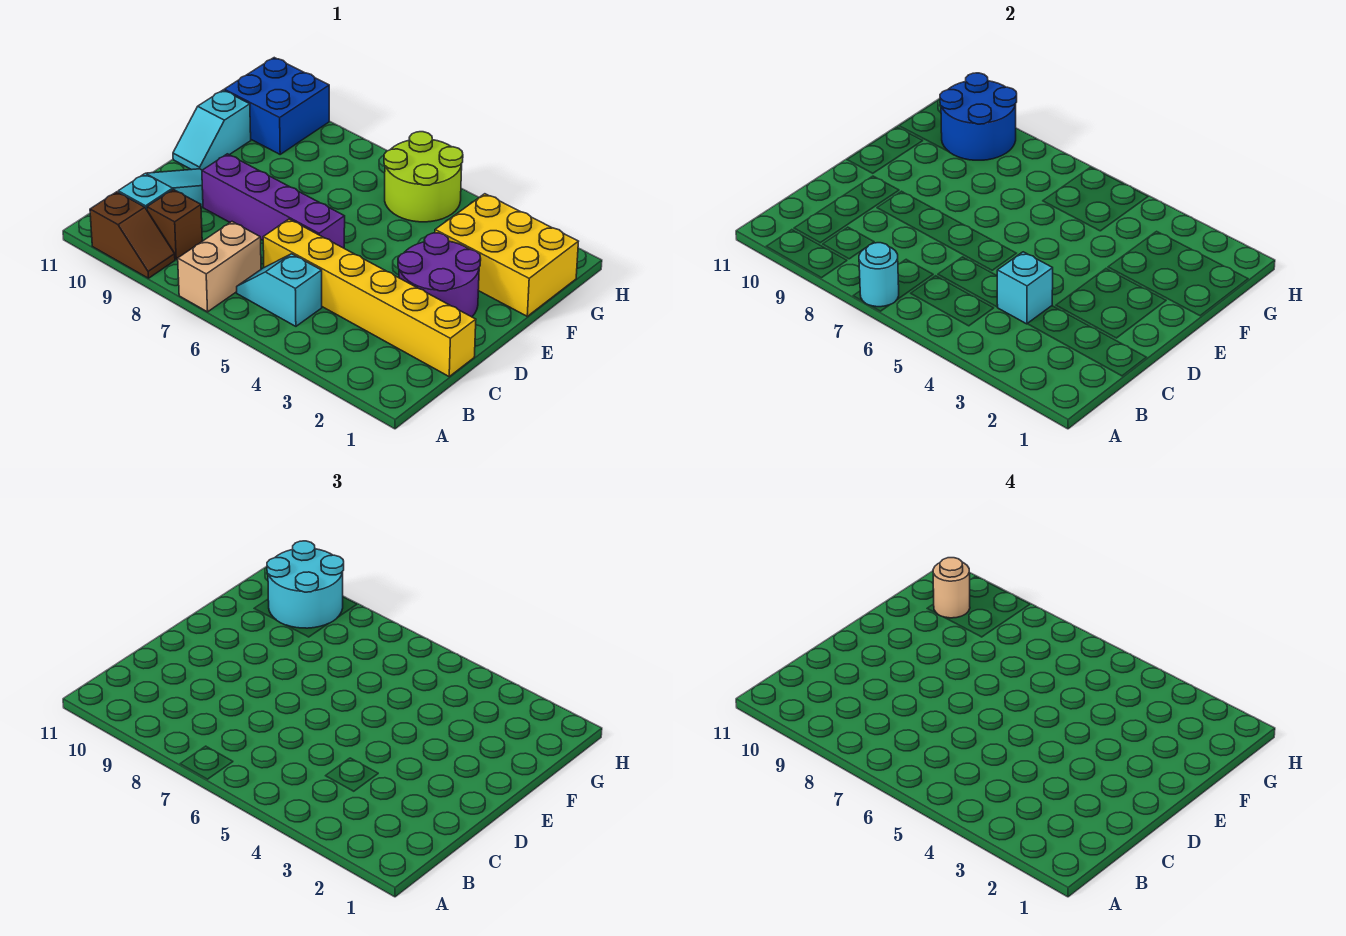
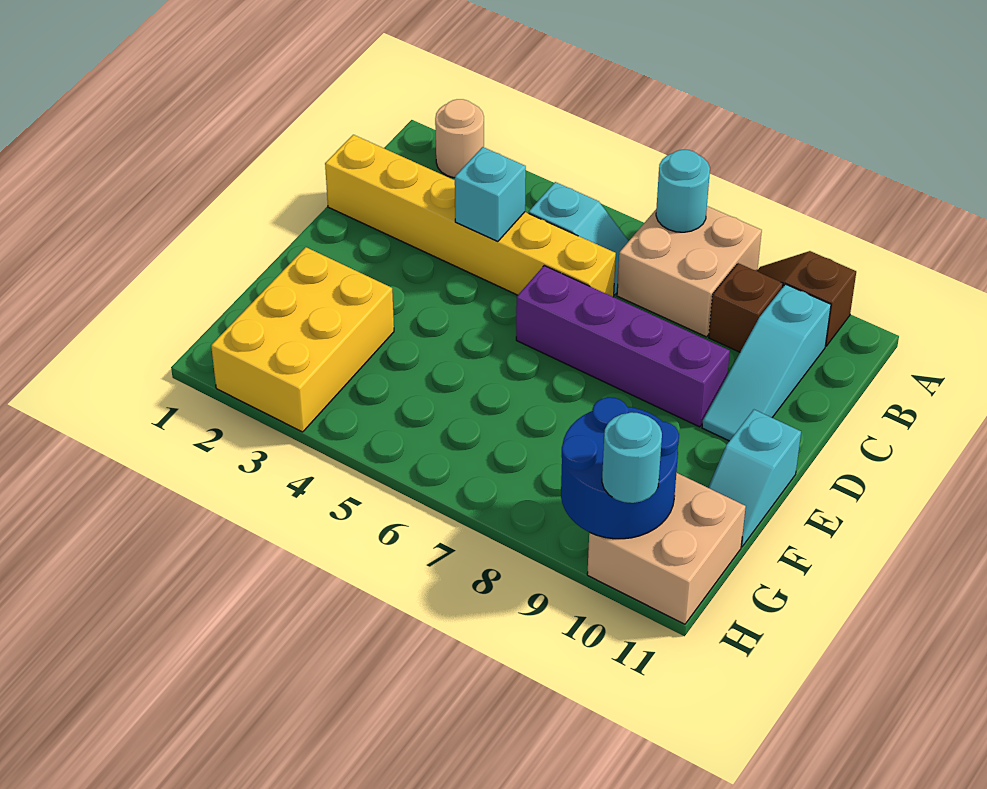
tan brick A7:B7 level 1 -> tan brick A7:B8 level 1
purple round brick D2:E3 level 1 -> none
cyan slope E11:F11 level 1 top F -> cyan slope E11:F11 level 1 top E
yellow brick F1:G3 level 1 -> yellow brick F2:H3 level 1
lime round brick G5:H6 level 1 -> none
cyan round brick G9:H10 level 3 -> cyan round brick H10 level 3
blue brick G10:H11 level 1 -> tan brick G10:H11 level 1
tan round brick G10 level 4 -> tan round brick A2 level 1

